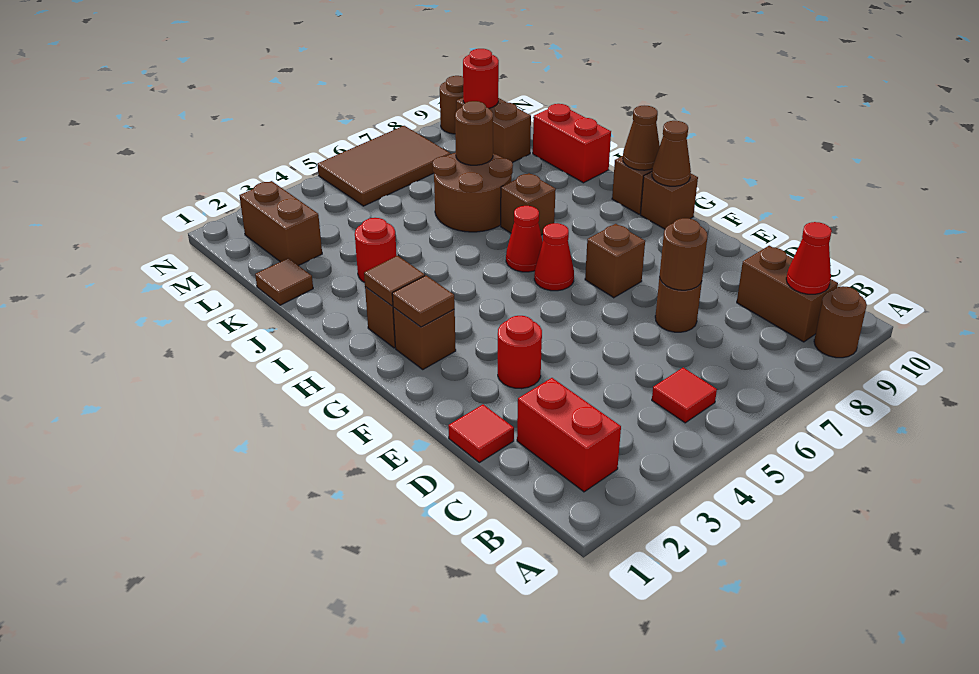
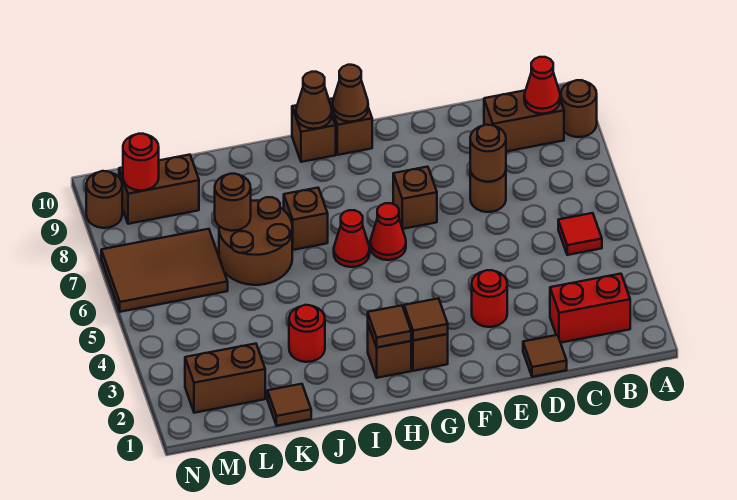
red tile D1 level 1 -> brown tile D1 level 1
red brick J10:K10 level 1 -> none
brown tile M5:N7 level 1 -> brown tile L6:N7 level 1

